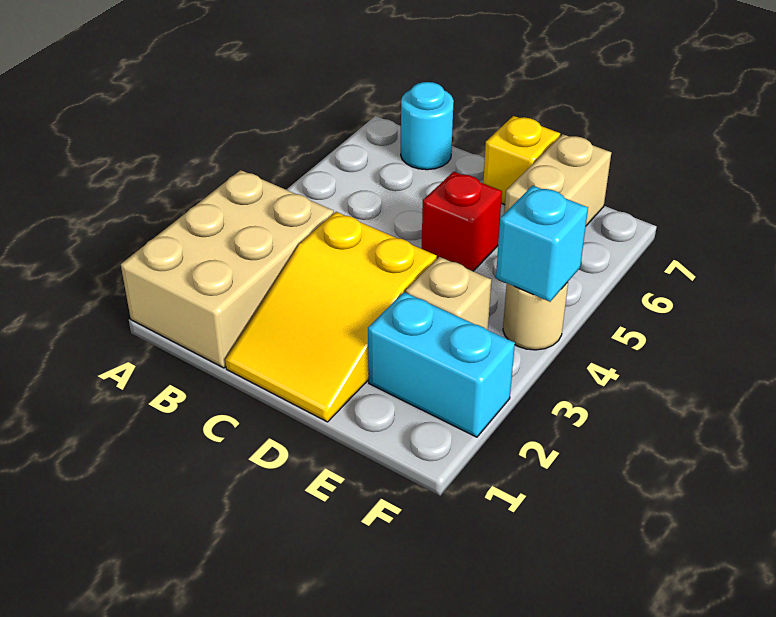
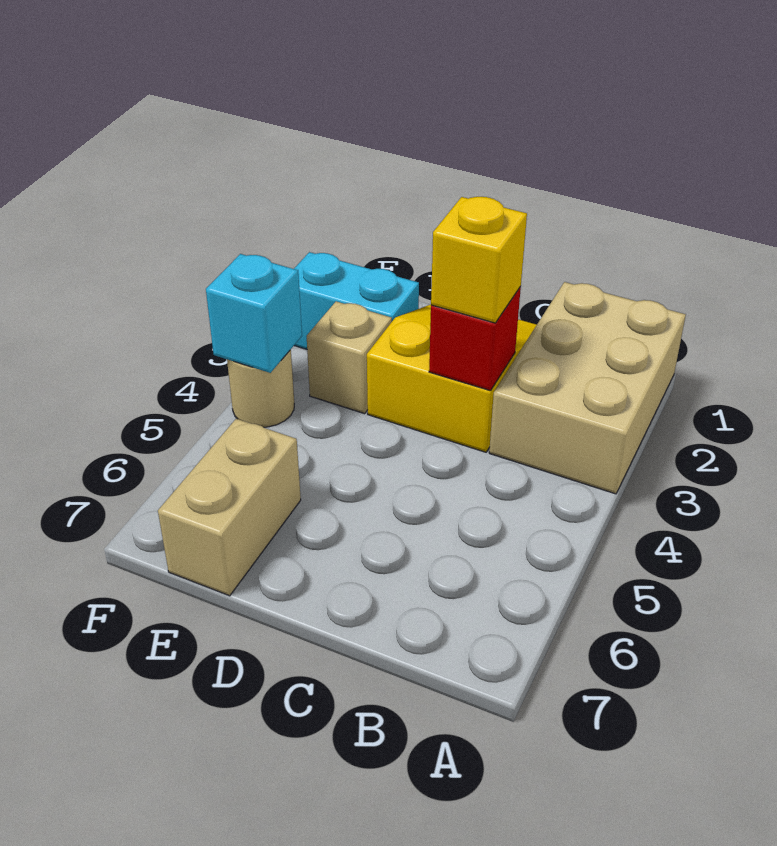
cyan round brick B7 level 1 -> none
red brick D5 level 1 -> red brick C3 level 2
yellow brick D7 level 1 -> yellow brick C3 level 3

